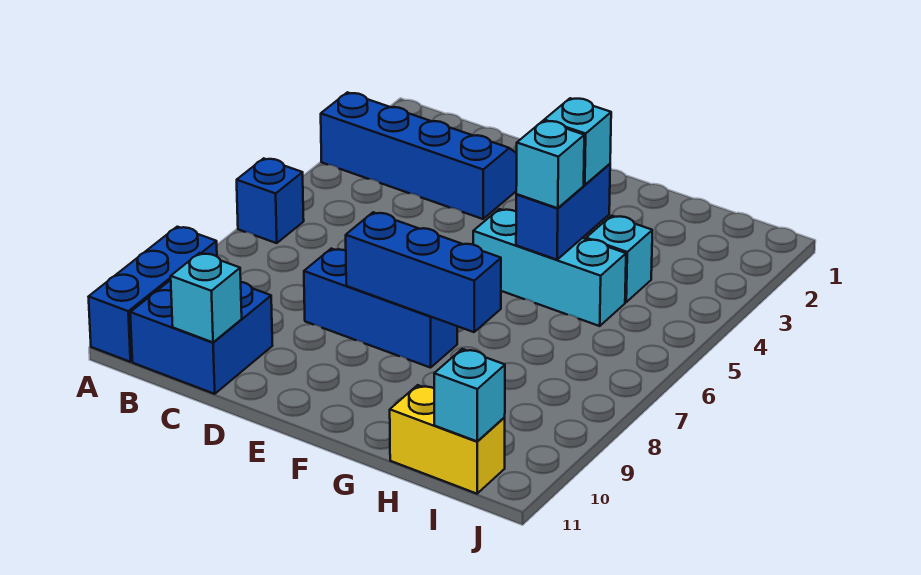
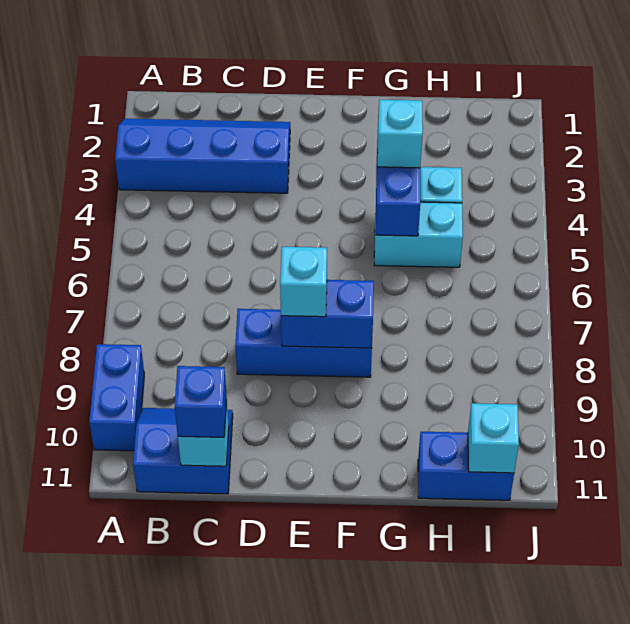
blue brick A6 level 1 -> blue brick C11 level 3
blue brick A9:A11 level 1 -> blue brick A9:A10 level 1
blue brick B10:C11 level 1 -> blue slope B10:C11 level 1 top 11
blue brick E8:G8 level 2 -> blue brick E8:F8 level 2
cyan brick F5:H5 level 1 -> cyan brick G5:H5 level 1
cyan brick G5 level 3 -> cyan brick E8 level 3
yellow brick H11:I11 level 1 -> blue brick H11:I11 level 1

